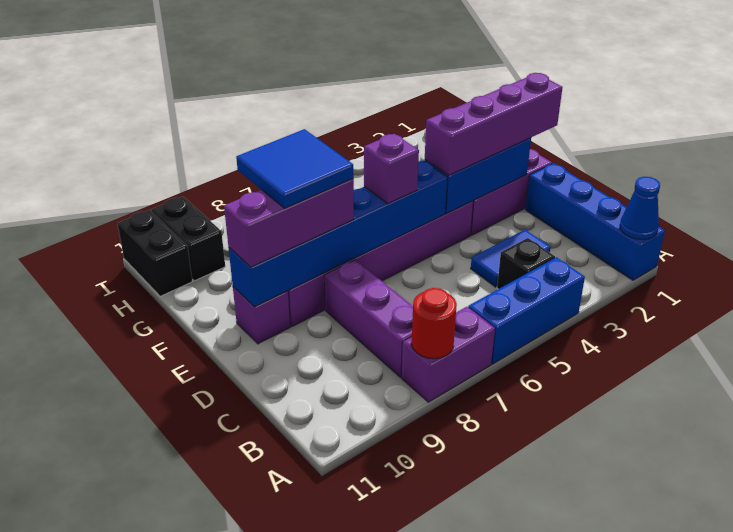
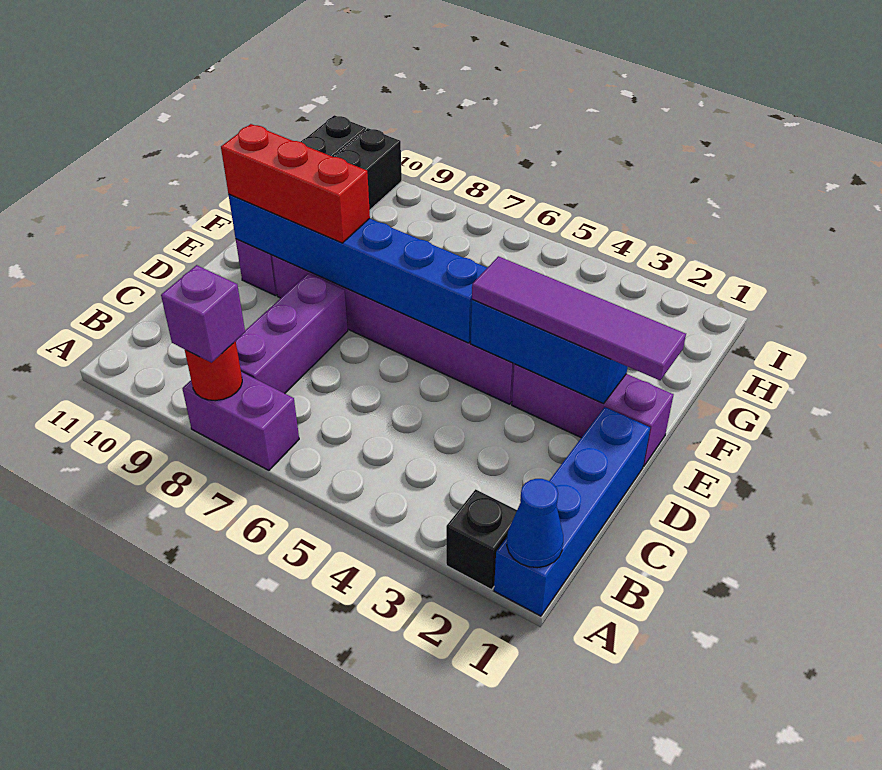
blue brick A4:A6 level 1 -> none
black brick B4 level 1 -> black brick A2 level 1
blue tile C3:C4 level 1 -> none
purple brick E1:E4 level 3 -> purple tile E1:E4 level 3
purple brick E6 level 3 -> purple brick A8 level 3
purple brick E8:E10 level 3 -> red brick E8:E10 level 3
blue tile E8:F9 level 4 -> none

